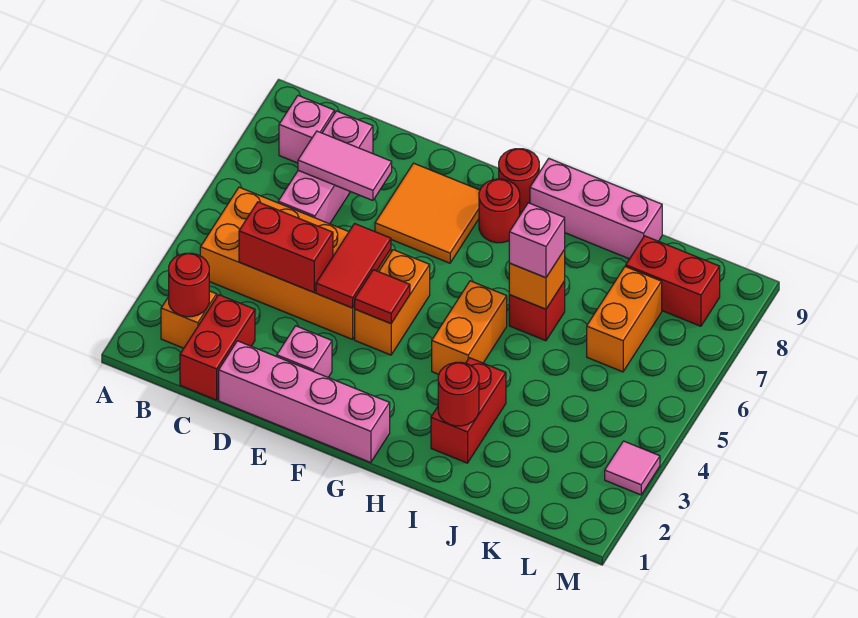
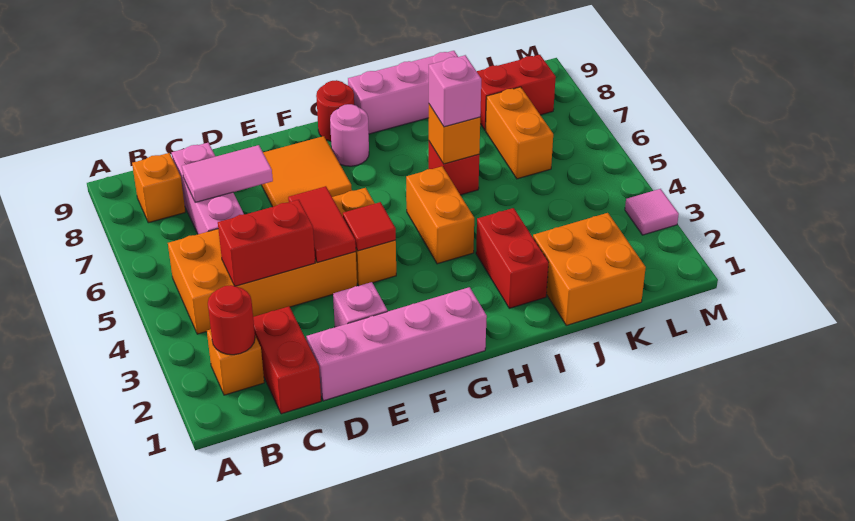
pink brick B8 level 1 -> orange brick B8 level 1
red round brick G8 level 1 -> pink round brick G8 level 1
red round brick I2 level 2 -> none
none -> orange brick J1:K2 level 1

